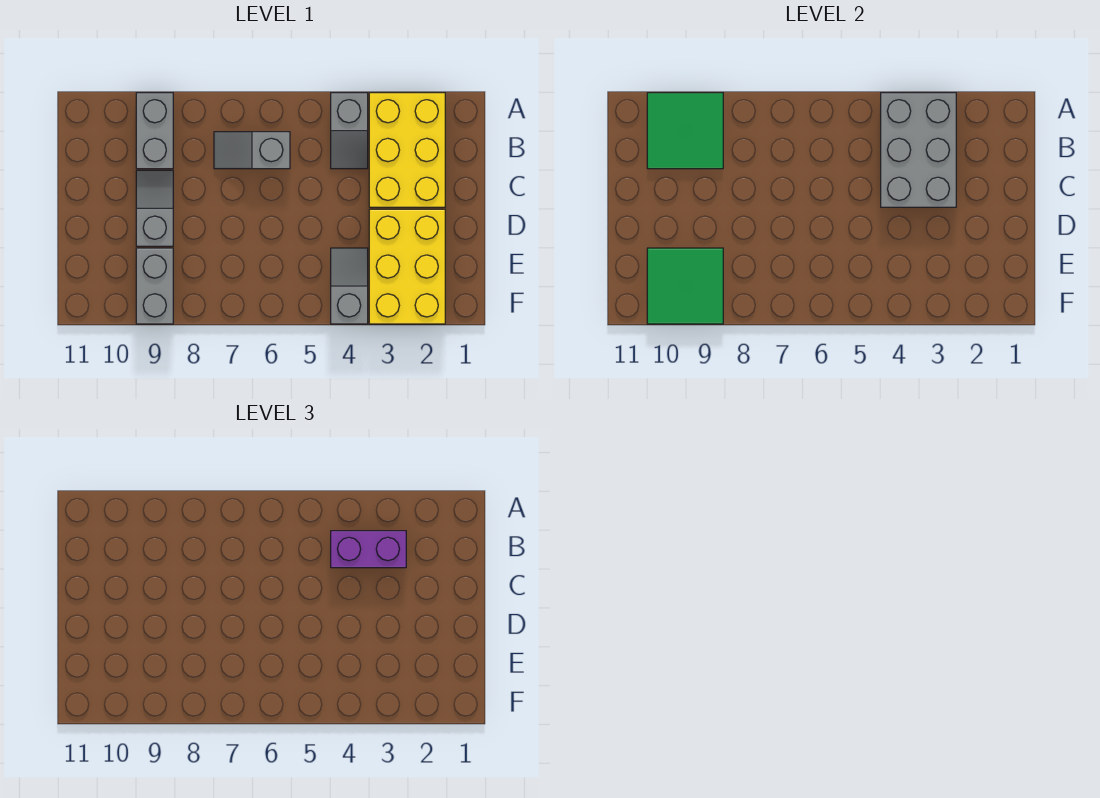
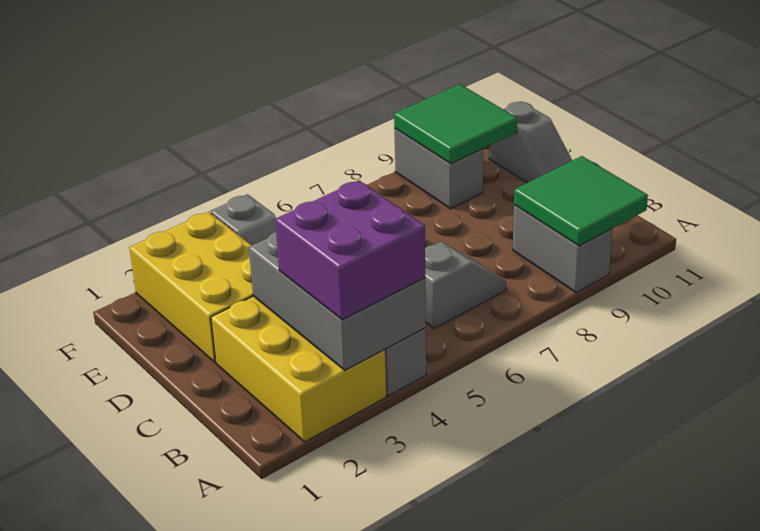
purple brick B3:B4 level 3 -> purple brick A3:B4 level 3
grey slope C9:D9 level 1 top D -> grey slope D11:E11 level 1 top E

